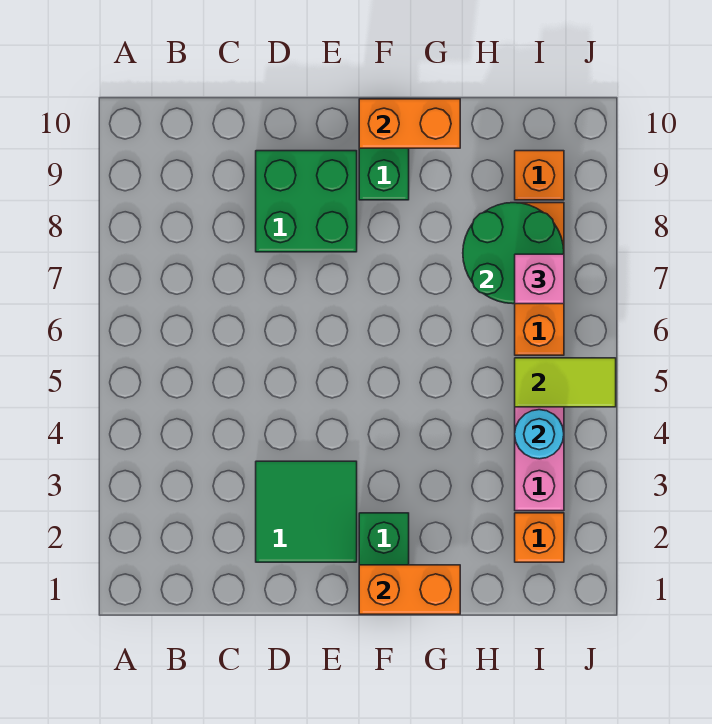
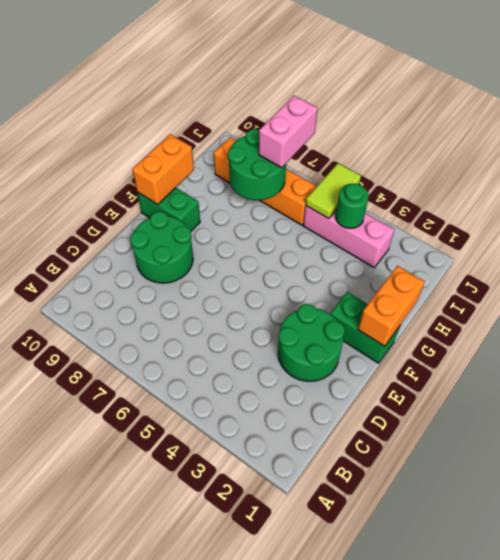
green tile D2:E3 level 1 -> green round brick D2:E3 level 1
green brick D8:E9 level 1 -> green round brick D8:E9 level 1
orange brick I2 level 1 -> none
cyan round brick I4 level 2 -> green round brick I4 level 2
pink brick I7 level 3 -> pink brick I7:J7 level 3

